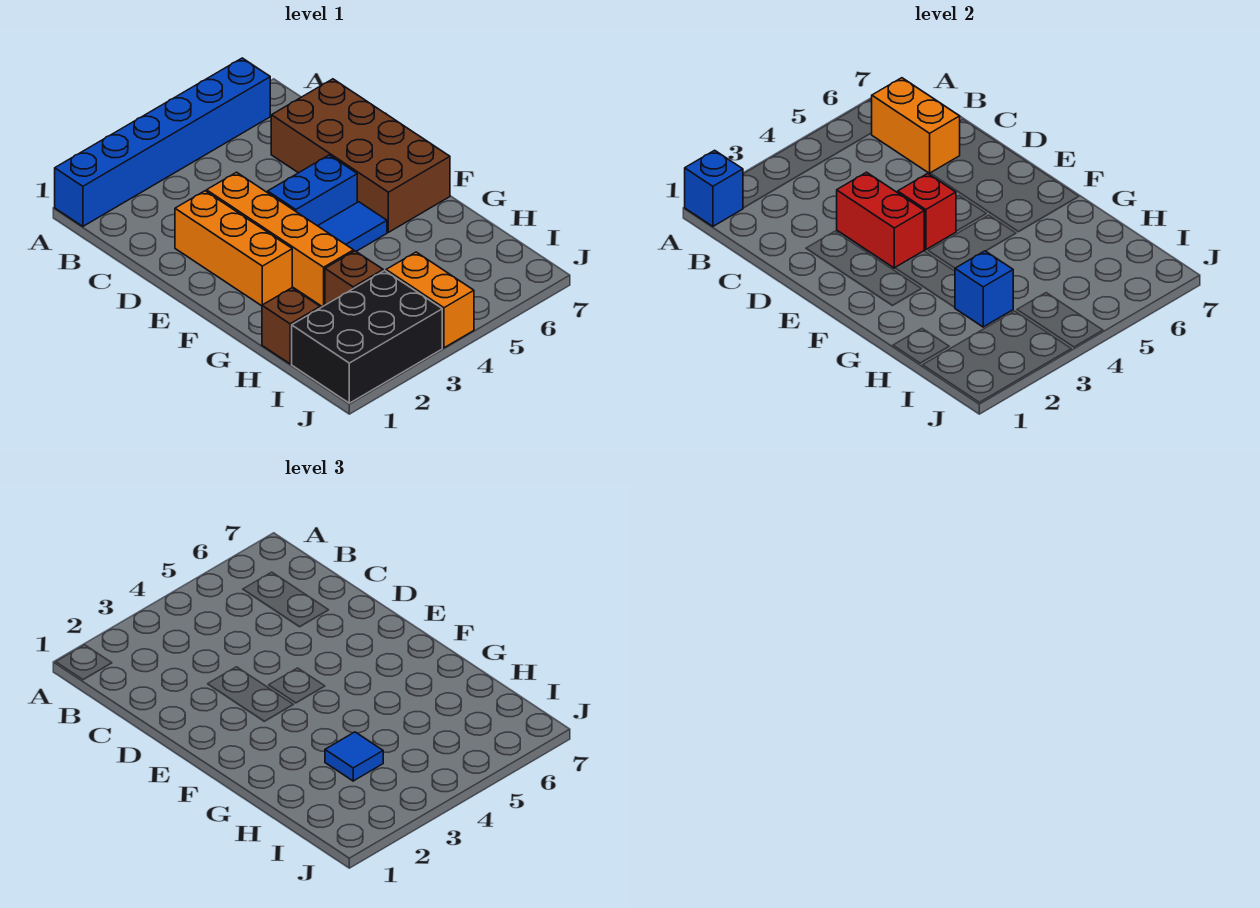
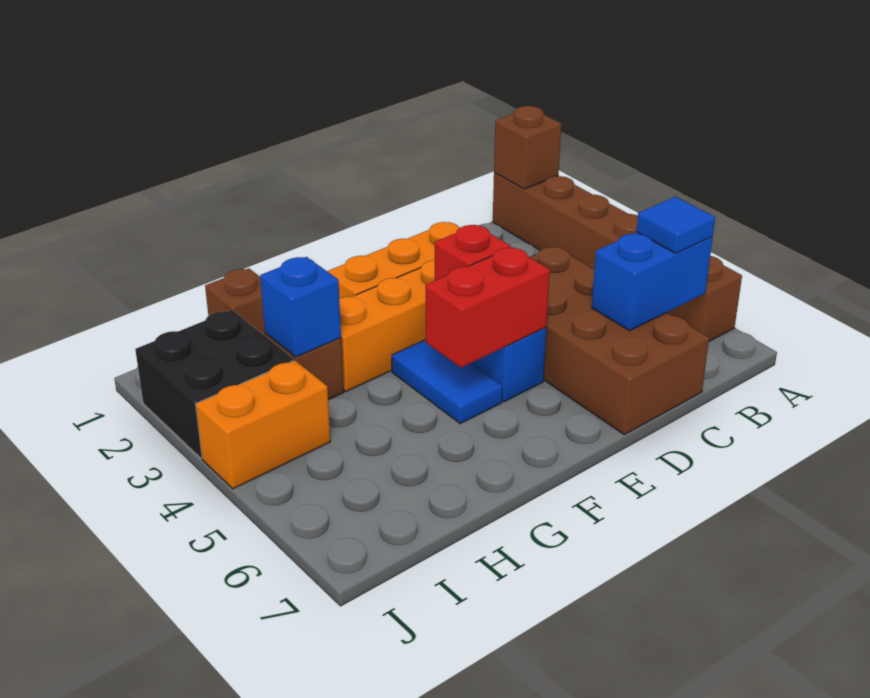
blue brick A1:A6 level 1 -> brown brick A1:A6 level 1
blue brick A1 level 2 -> brown brick A1 level 2
orange brick B6:C6 level 2 -> blue brick B6:C6 level 2
brown brick C6:F7 level 1 -> brown brick C4:D7 level 1
red brick D3:E3 level 2 -> red brick E5:F5 level 2
blue tile H3 level 3 -> blue tile B6 level 3
black brick I1:J3 level 1 -> black brick I2:J3 level 1

